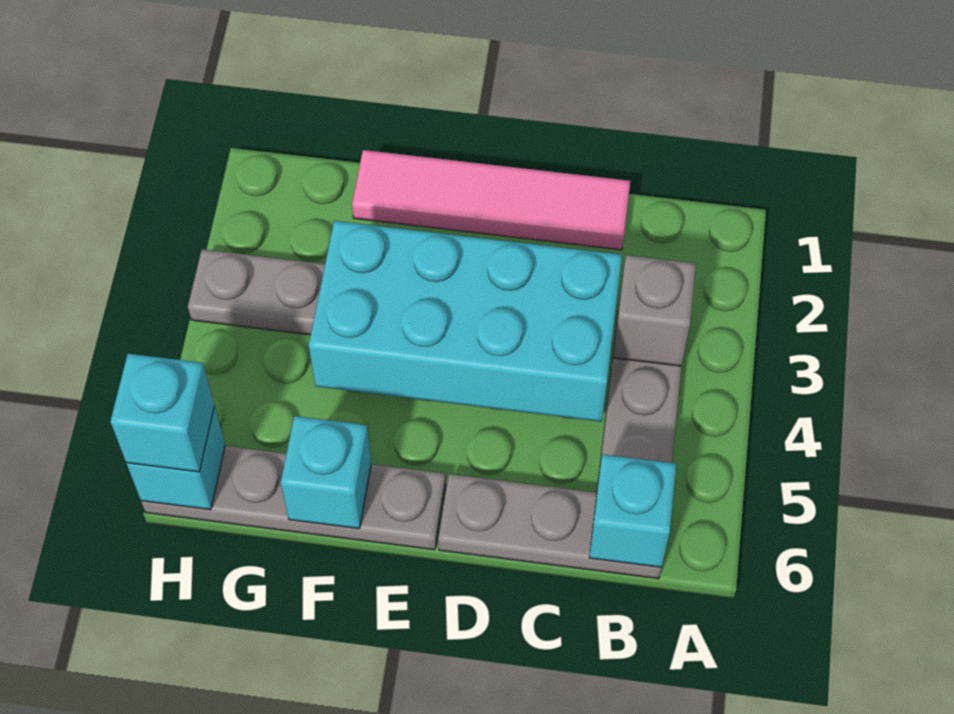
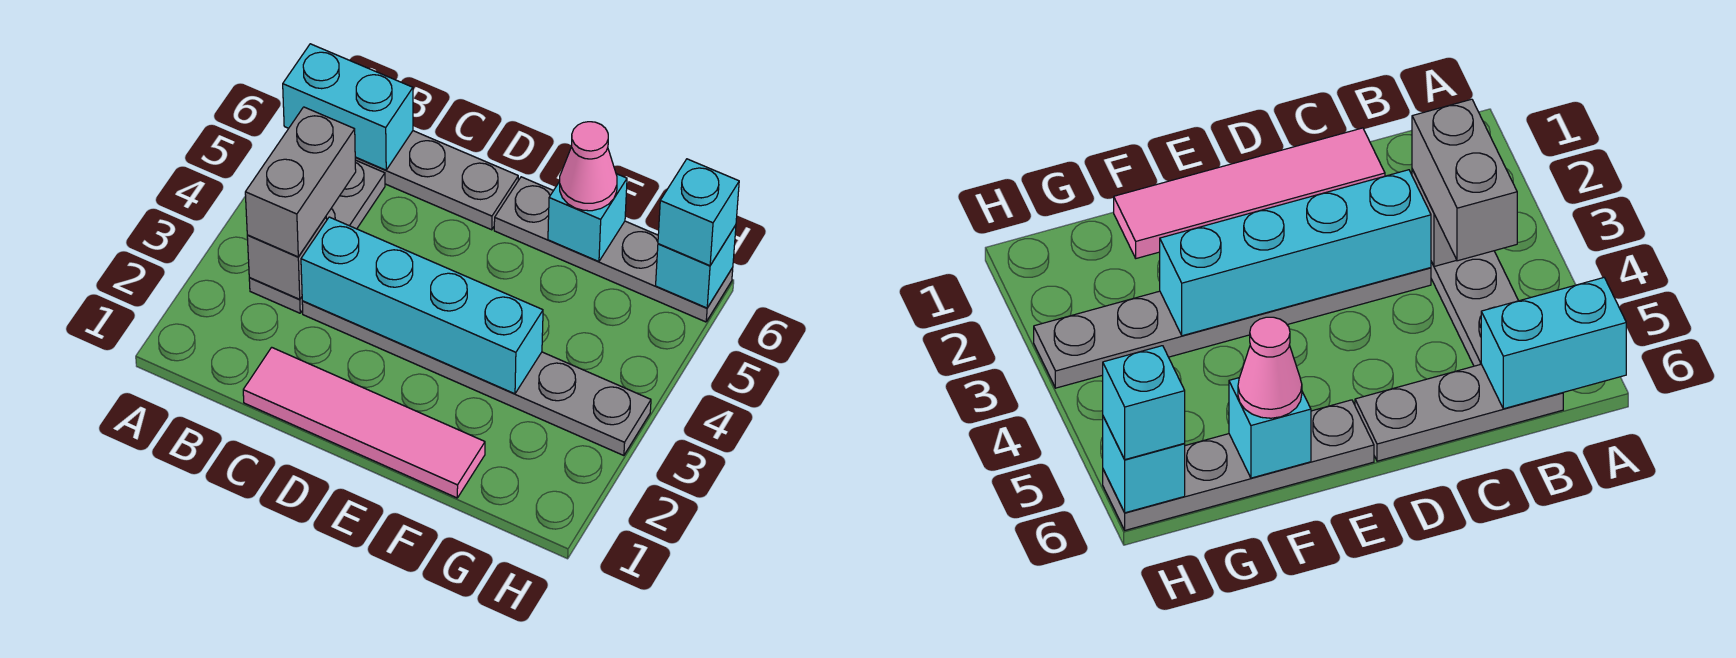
none -> grey brick B3:B4 level 3
cyan brick B6 level 2 -> cyan brick A6:B6 level 2
cyan brick C3:F4 level 2 -> cyan brick C3:F3 level 2
none -> pink cone F6 level 3

